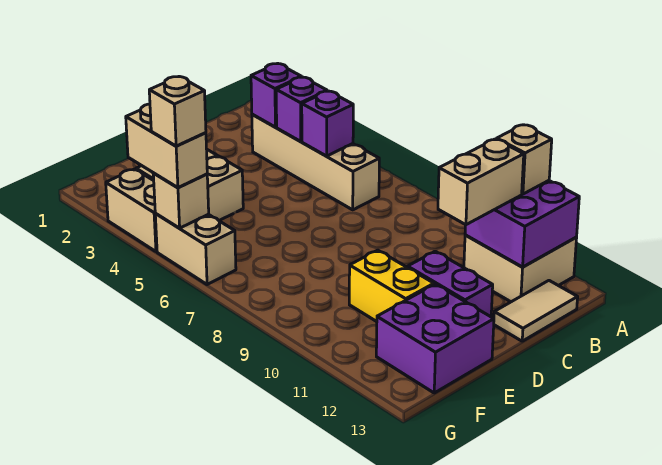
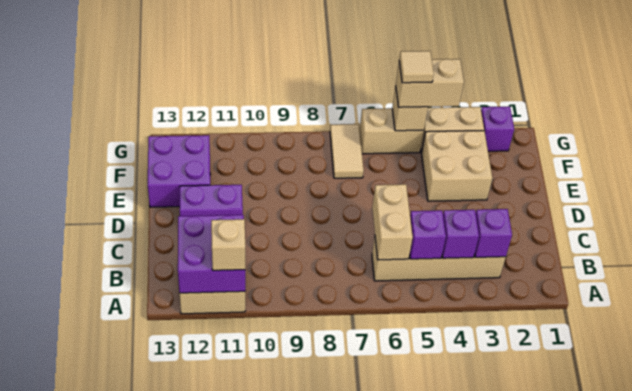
tan brick B11:C11 level 3 -> tan brick B6:C6 level 2
tan tile B13:C13 level 1 -> tan tile F7:G7 level 1
yellow brick E10:E11 level 1 -> none
none -> purple brick G2 level 1
tan brick G5 level 4 -> tan tile G5 level 4

